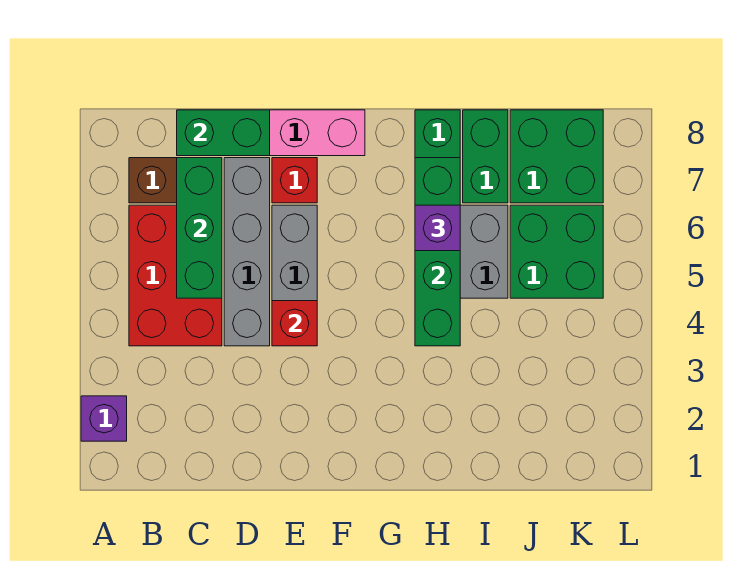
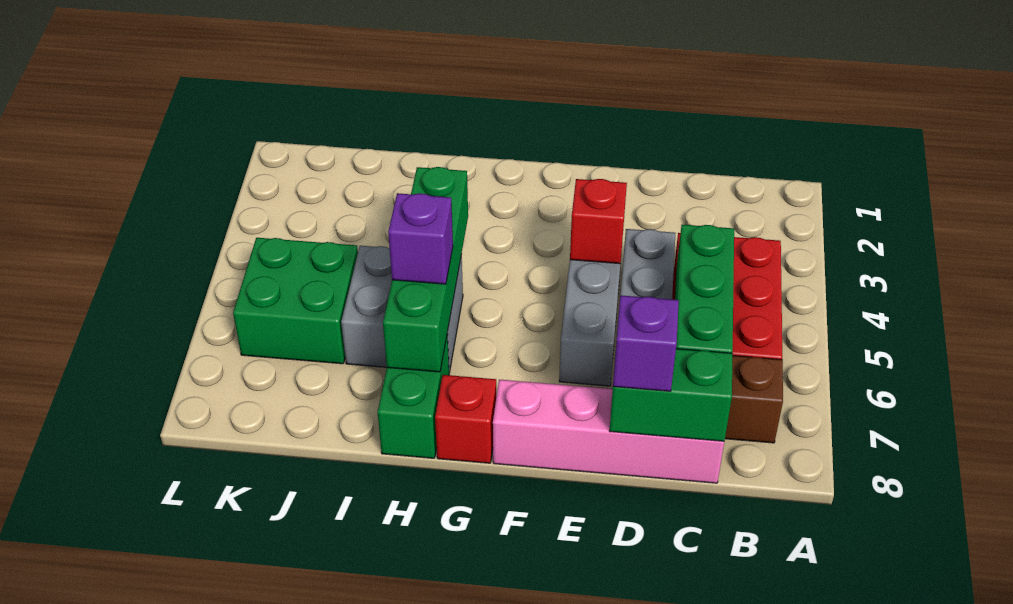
purple brick A2 level 1 -> purple brick D8 level 3
red brick E7 level 1 -> red brick G8 level 1
green brick I7:I8 level 1 -> none
green brick J7:K8 level 1 -> none

